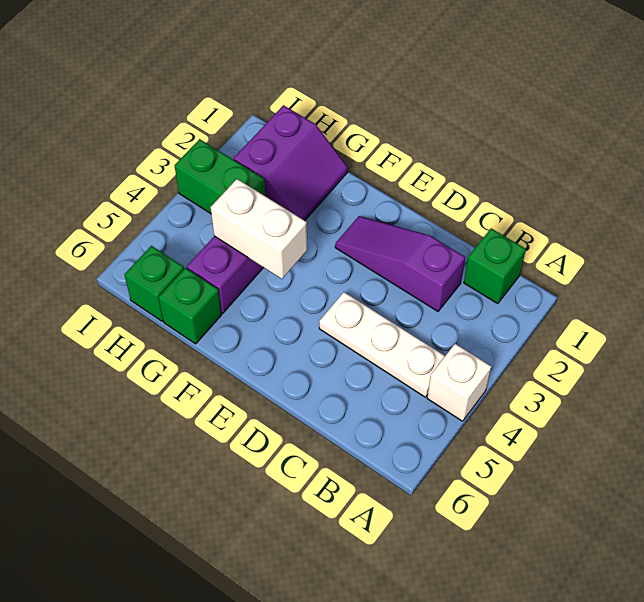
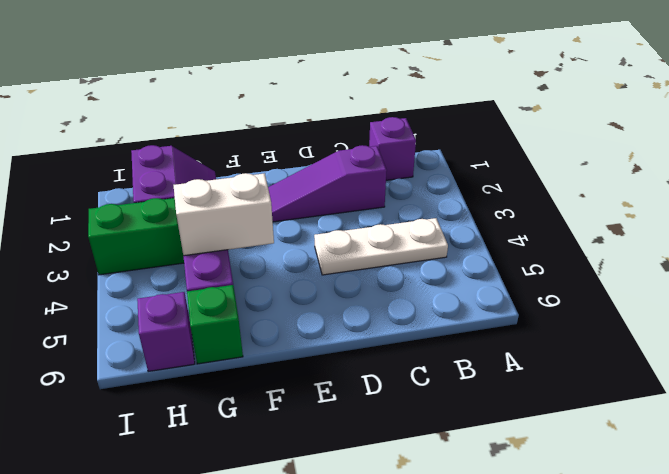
white brick A4 level 1 -> none
green brick B1 level 1 -> purple brick B1 level 1
green brick H6 level 1 -> purple brick H6 level 1

